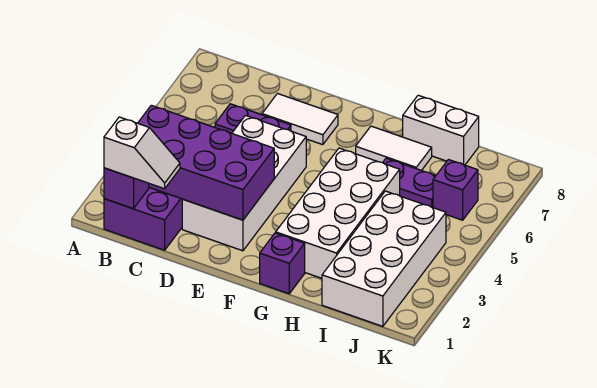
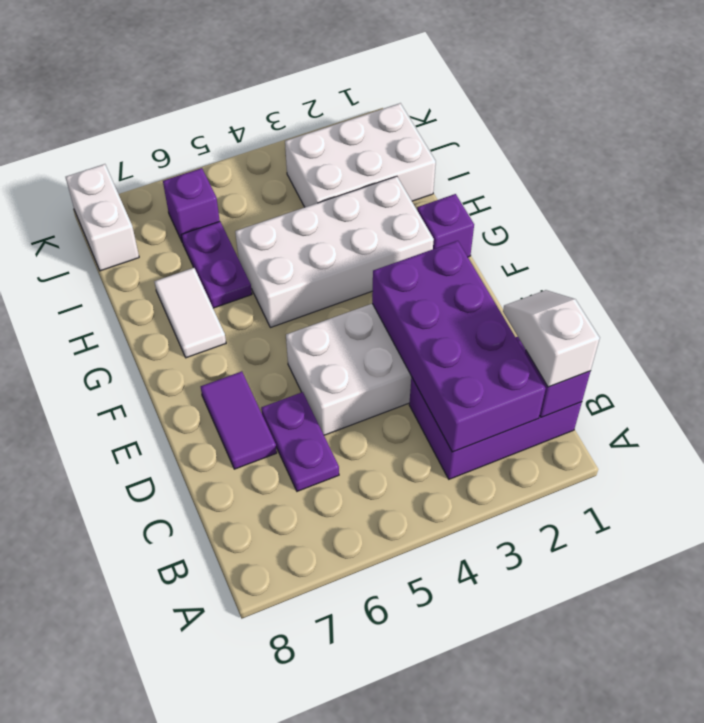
white tile D7:E7 level 1 -> purple tile D7:E7 level 1
white brick H8:I8 level 1 -> white brick J8:K8 level 1
white brick I1:J4 level 1 -> white brick I1:J3 level 1

